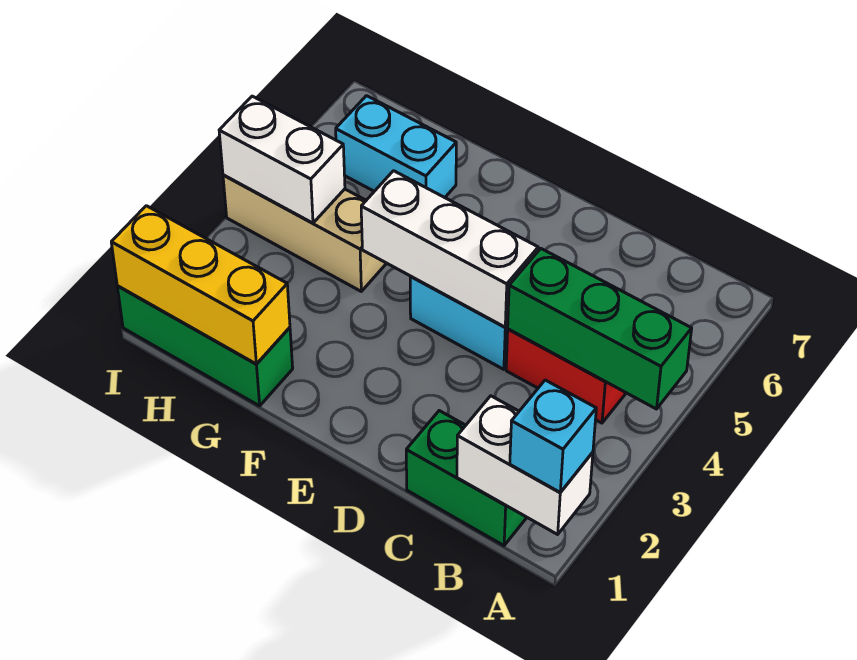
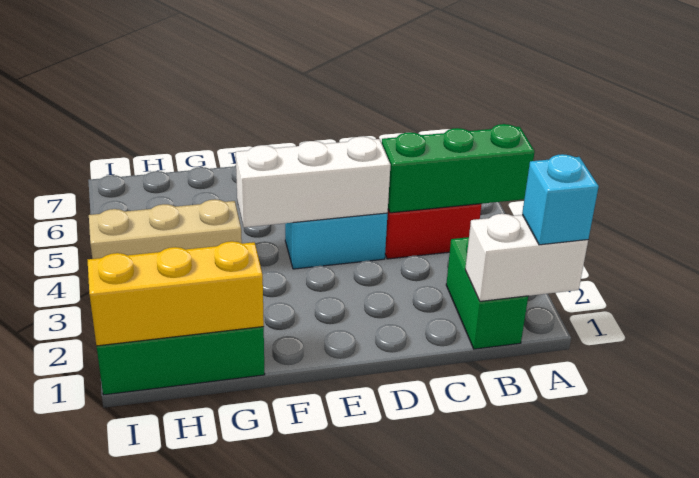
green brick B1:C1 level 1 -> green brick B1:B2 level 1
cyan brick G6:H6 level 1 -> none
white brick H4:I4 level 2 -> none

